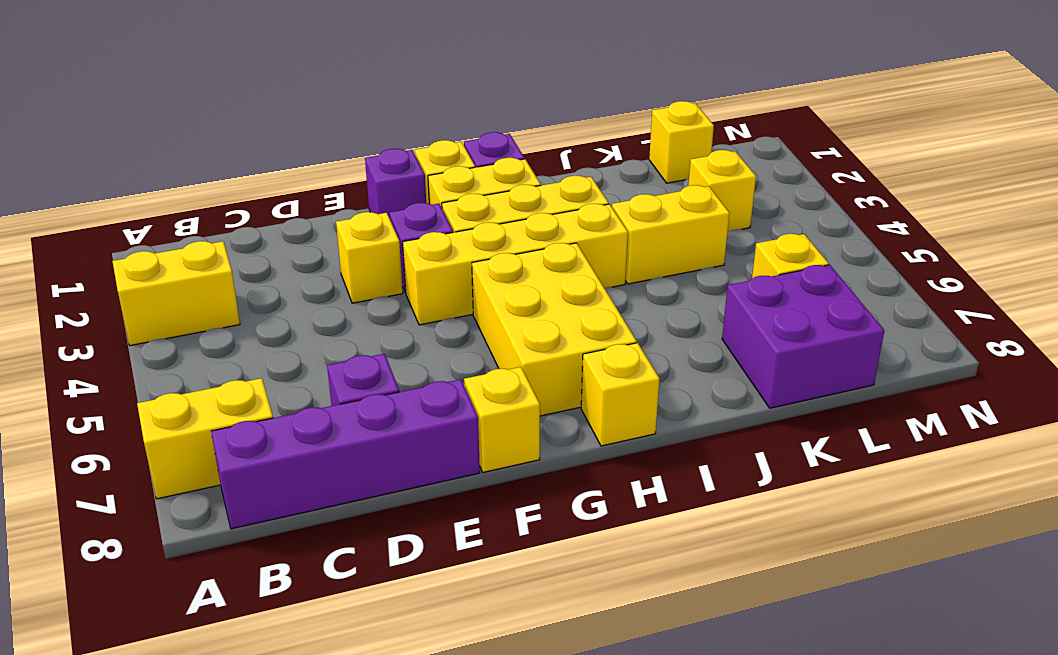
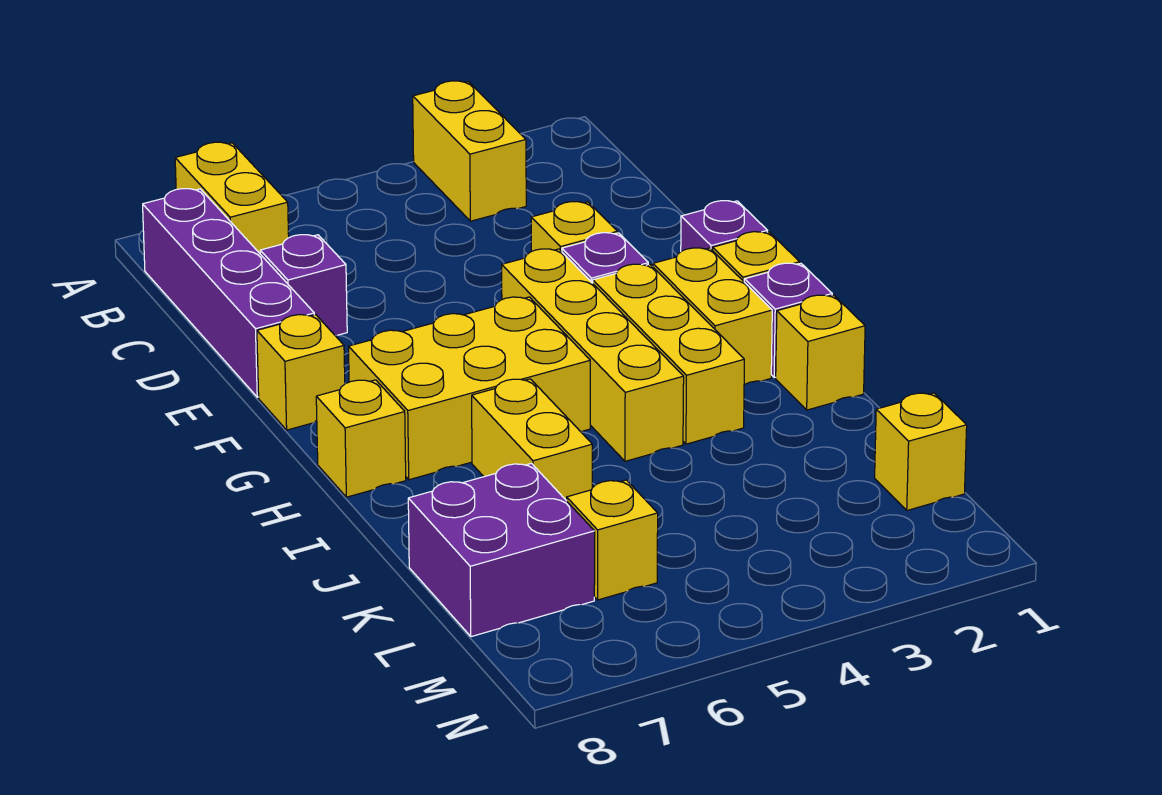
yellow brick J4:K4 level 1 -> yellow brick I6:J6 level 1
yellow brick L3 level 1 -> yellow brick I1 level 1

